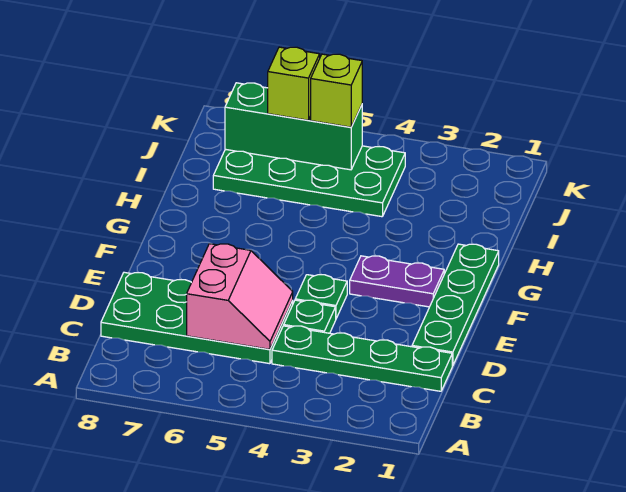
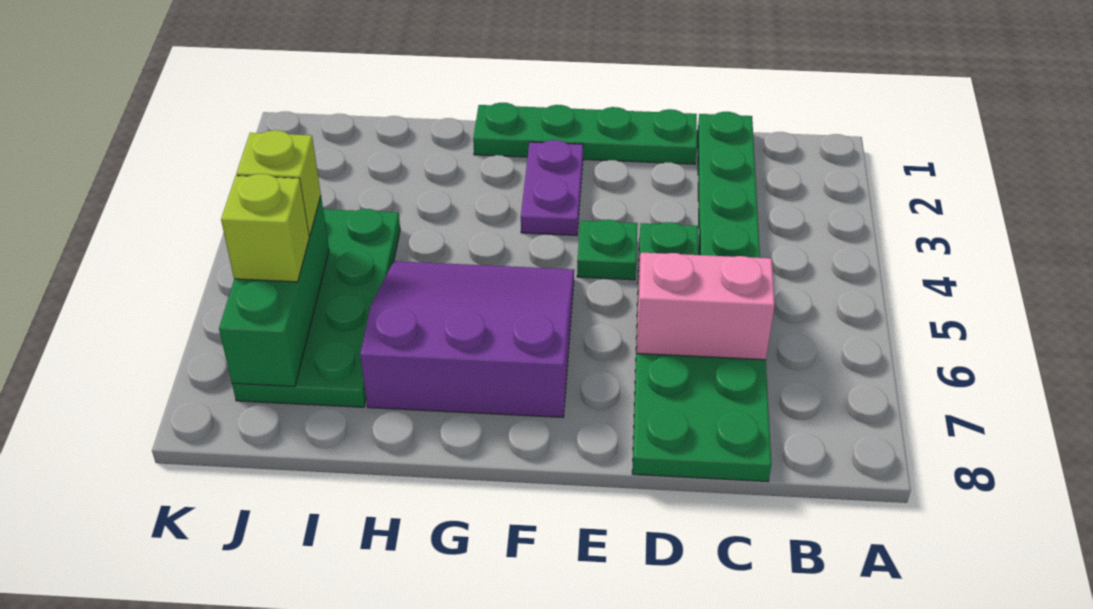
none -> purple slope F5:H7 level 1 top 7

